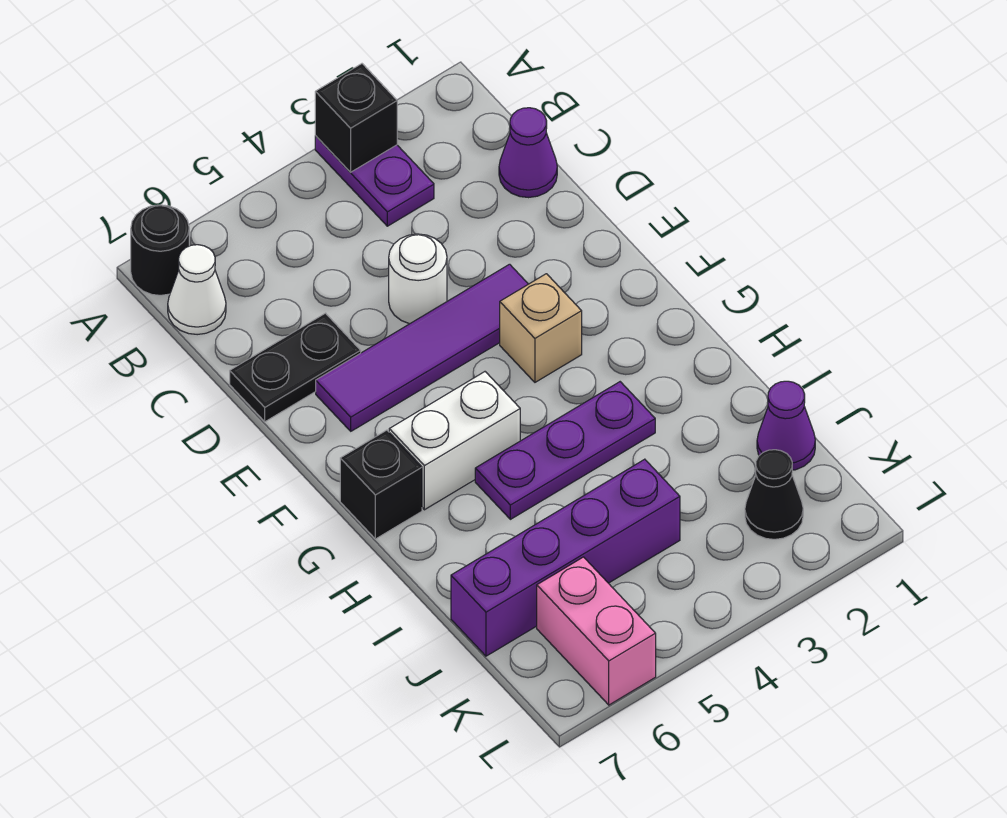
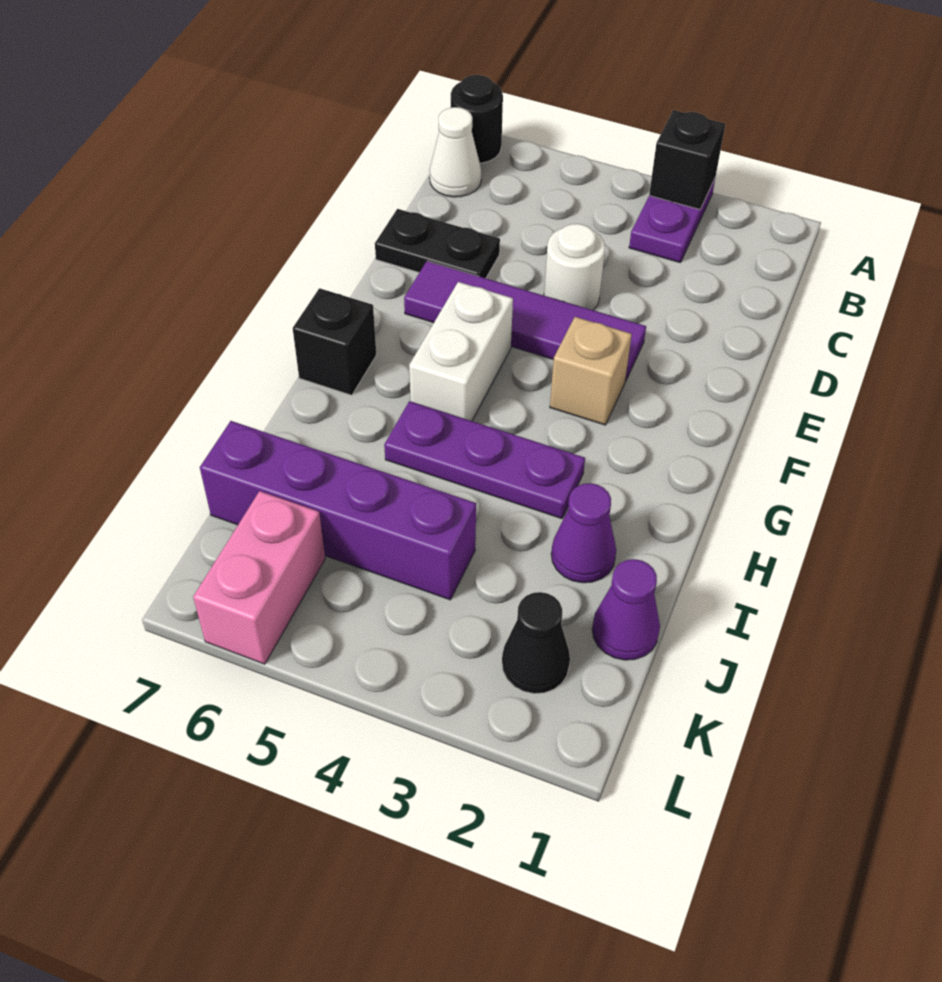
purple cone C1 level 1 -> purple cone I2 level 1
white brick G5:G6 level 1 -> white brick F5:G5 level 1

